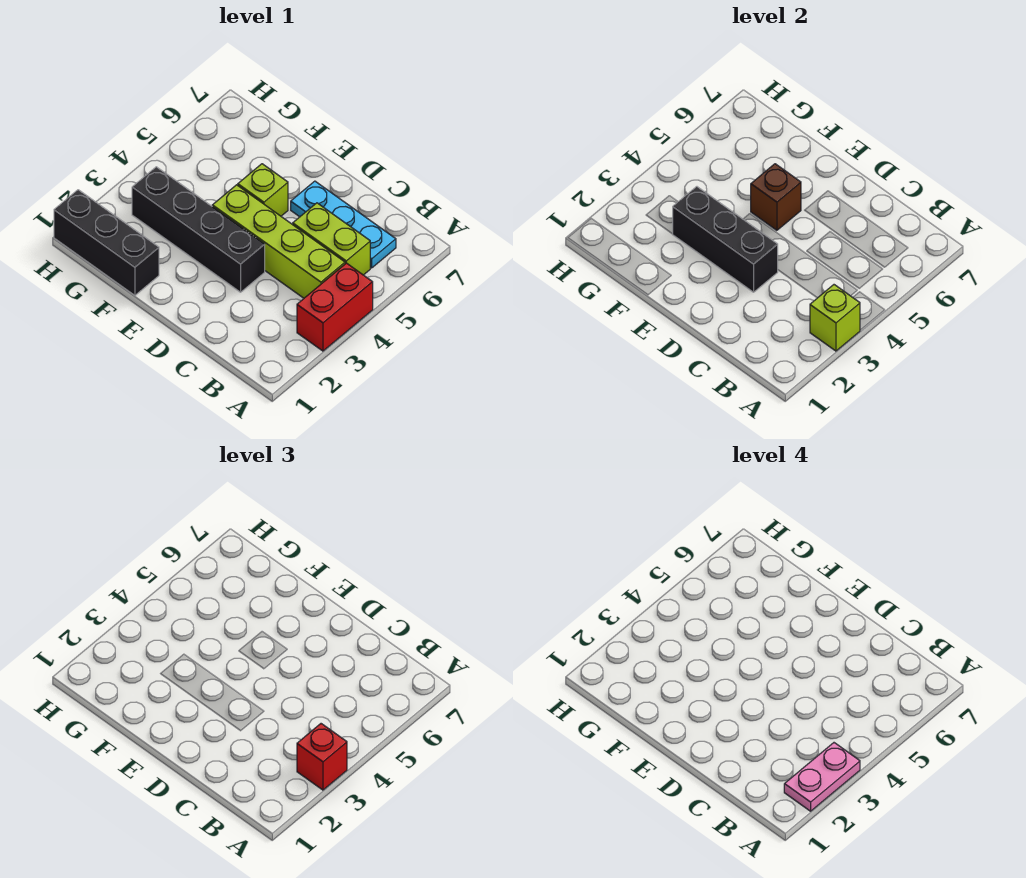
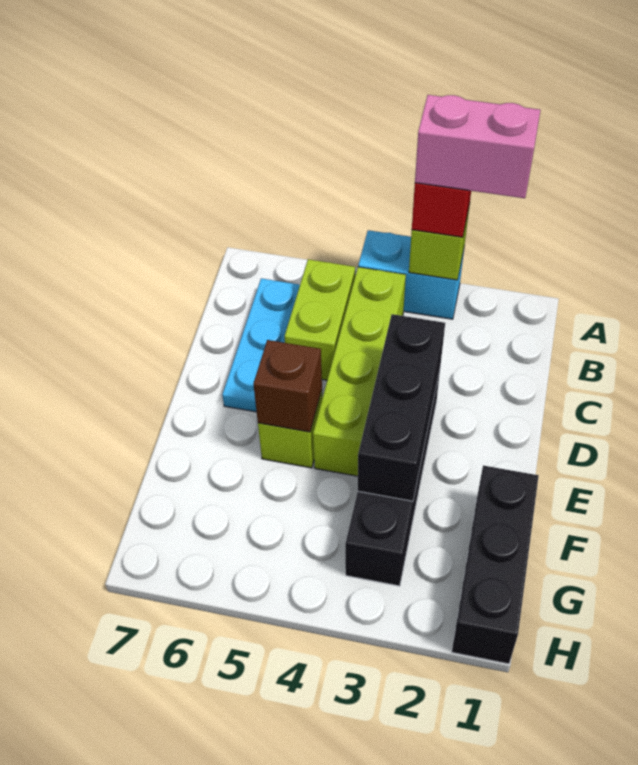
pink plate A2:A3 level 4 -> pink brick A2:A3 level 4
red brick A3:A4 level 1 -> cyan brick A3:A4 level 1

